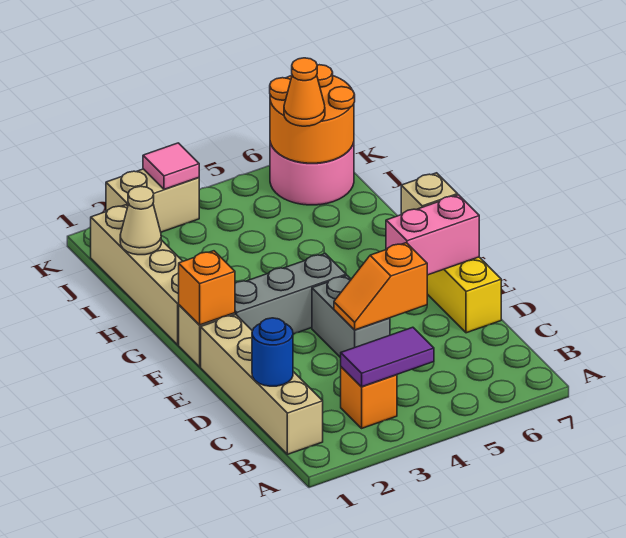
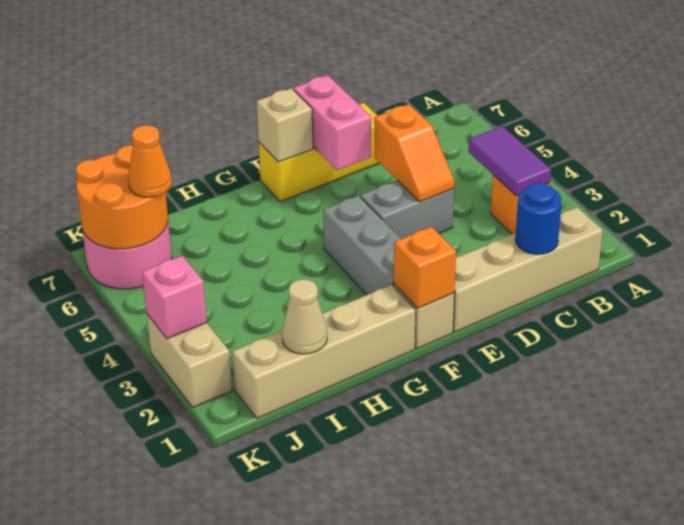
pink tile K3 level 2 -> pink brick K3 level 2

